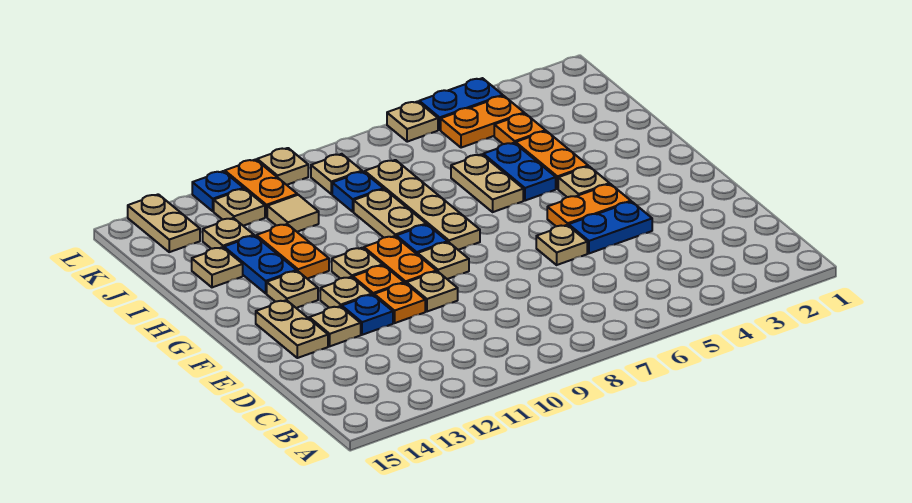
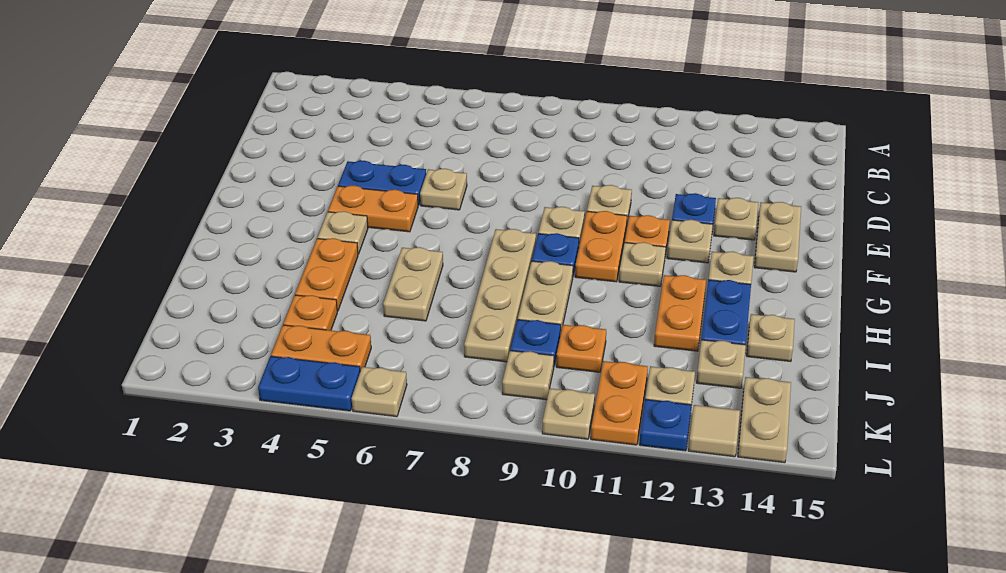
orange plate E11 level 1 -> orange plate J10 level 1
blue plate H5:I5 level 1 -> none
tan tile J11 level 1 -> tan tile L13 level 1

